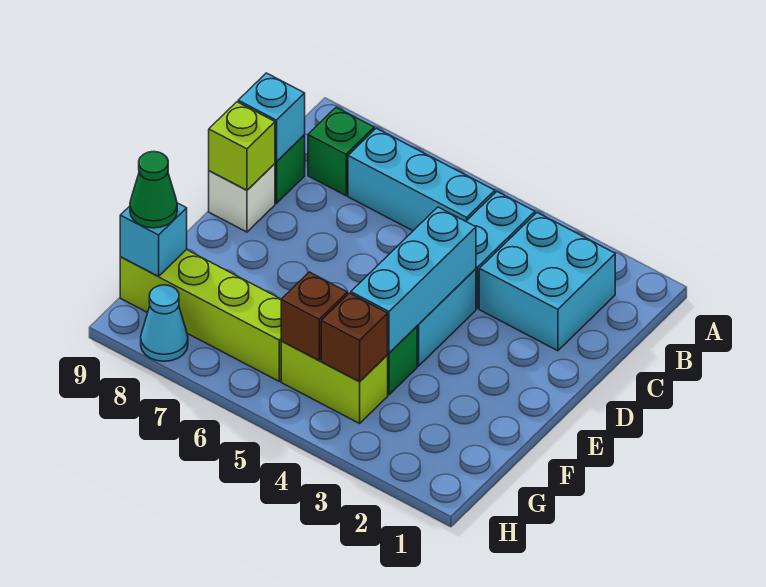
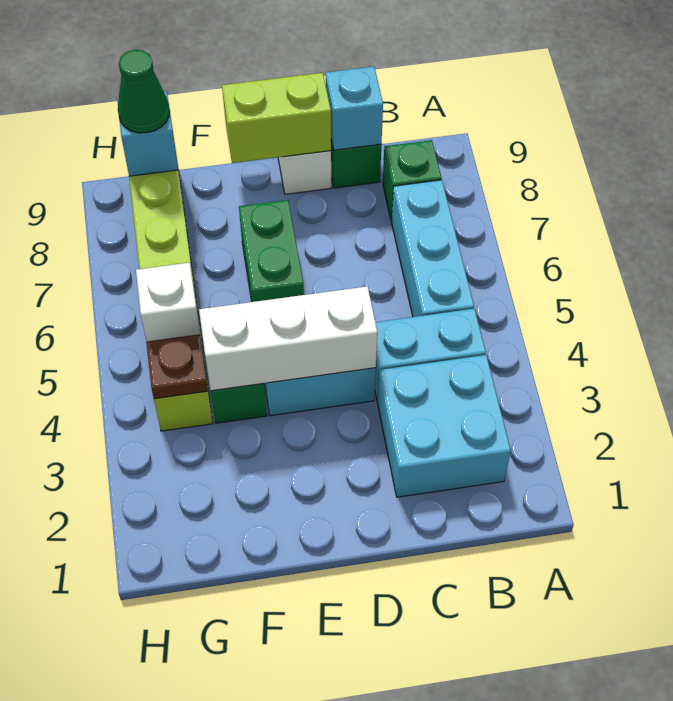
cyan brick D4:F4 level 2 -> white brick D4:F4 level 2
lime brick D9 level 2 -> lime brick D9:E9 level 2
none -> green brick E6:E7 level 1
brown brick G4 level 2 -> brown plate G4 level 2
brown brick G5 level 2 -> white brick G5 level 2
cyan cone H8 level 1 -> none

